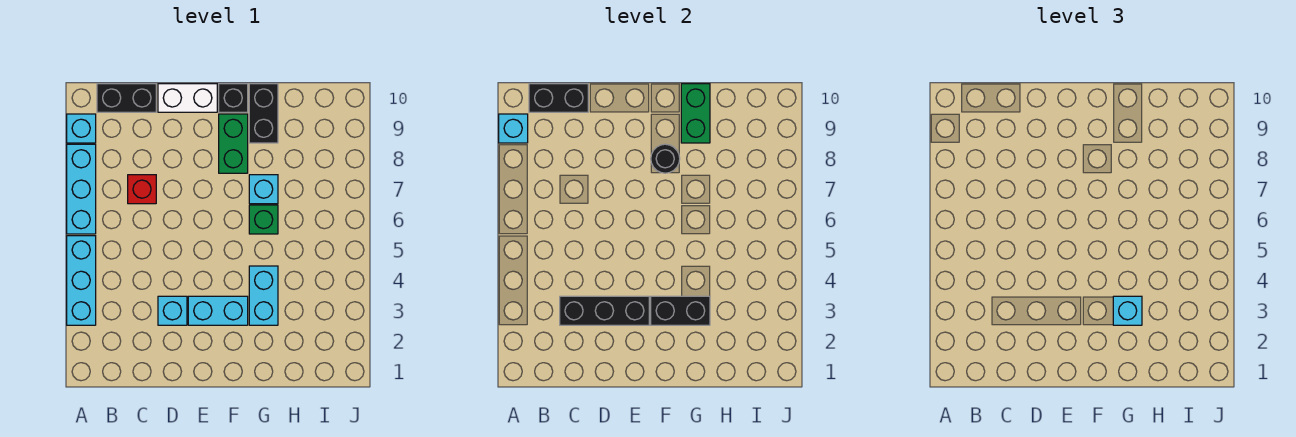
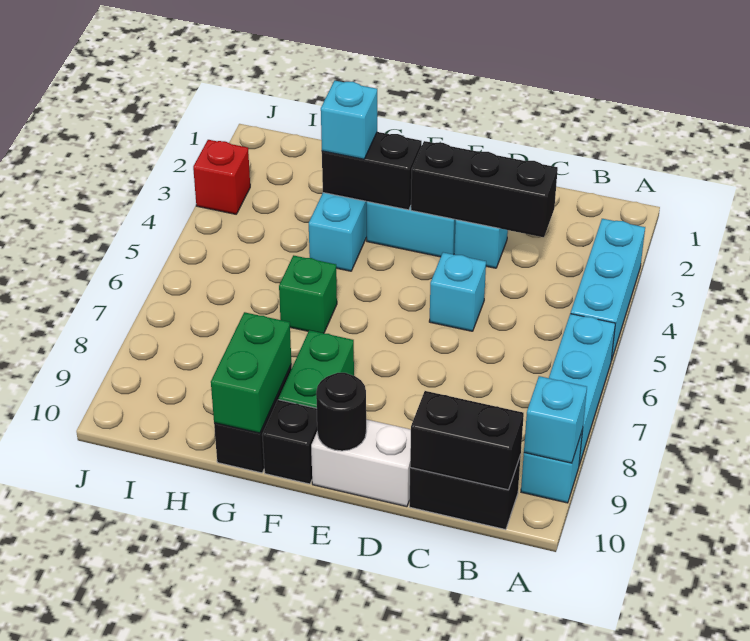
red brick C7 level 1 -> red brick J3 level 1
black round brick F8 level 2 -> black round brick E10 level 2
cyan brick G7 level 1 -> cyan brick D5 level 1

